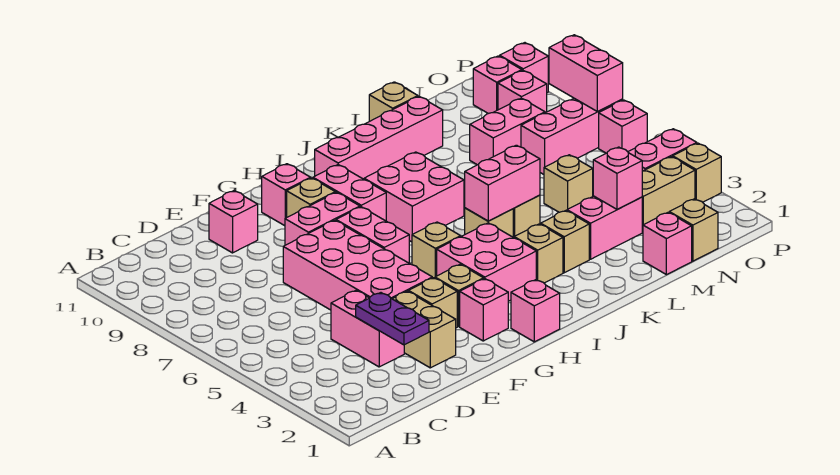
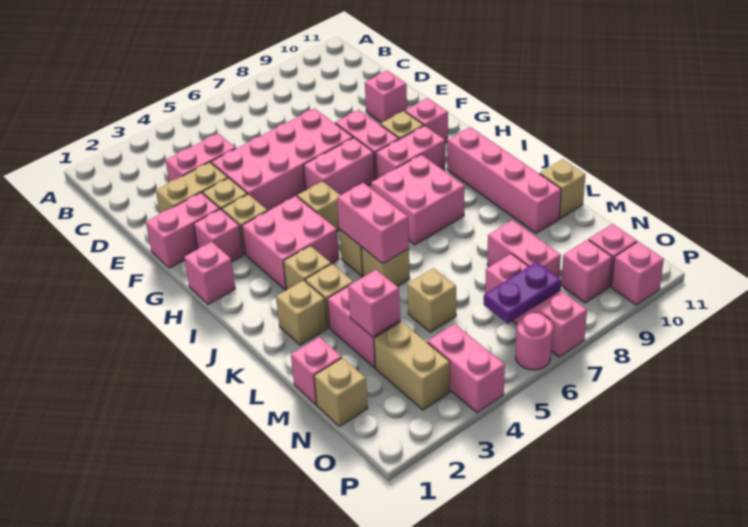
purple plate D2:D3 level 2 -> purple plate O6:O7 level 2
tan brick P3 level 1 -> tan brick K2 level 1
pink brick P6 level 1 -> pink round brick P6 level 1
pink brick P7:P8 level 2 -> pink brick F1:F2 level 1

